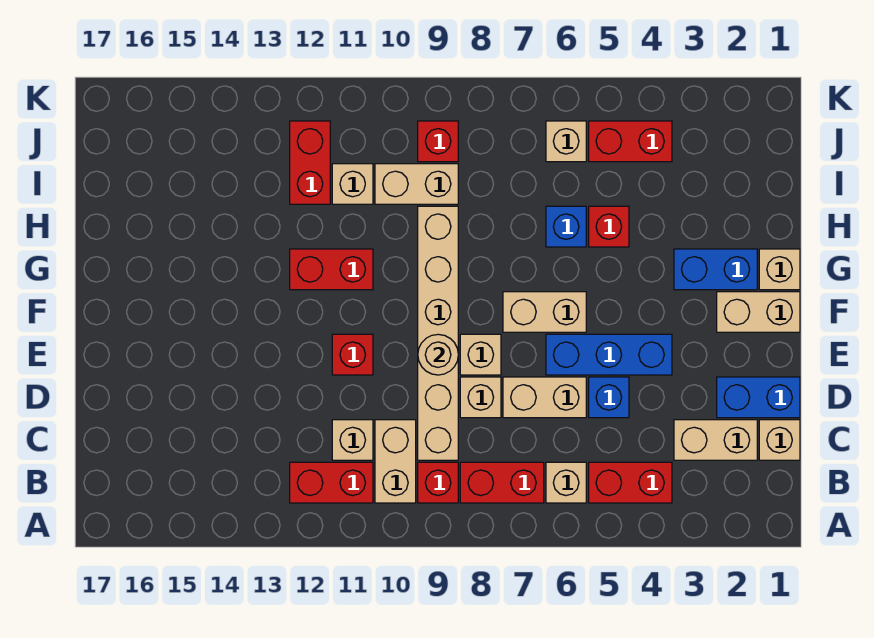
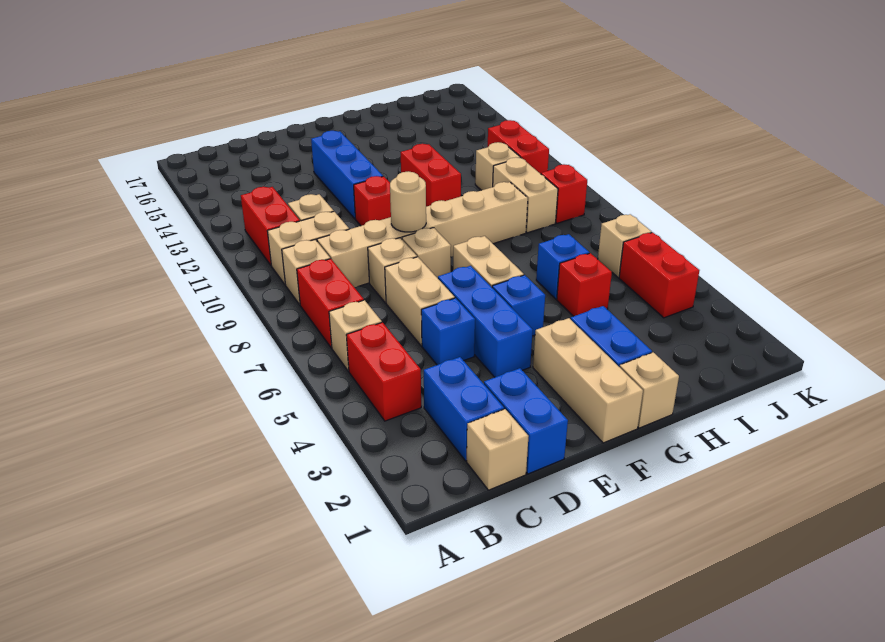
red brick B9 level 1 -> tan brick B9 level 1
tan brick C2:C3 level 1 -> blue brick C2:C3 level 1
none -> blue brick E12:E14 level 1
tan brick F1:F2 level 1 -> tan brick F1:F3 level 1
none -> blue brick F5 level 1
red brick I12:J12 level 1 -> red brick J11:J12 level 1

